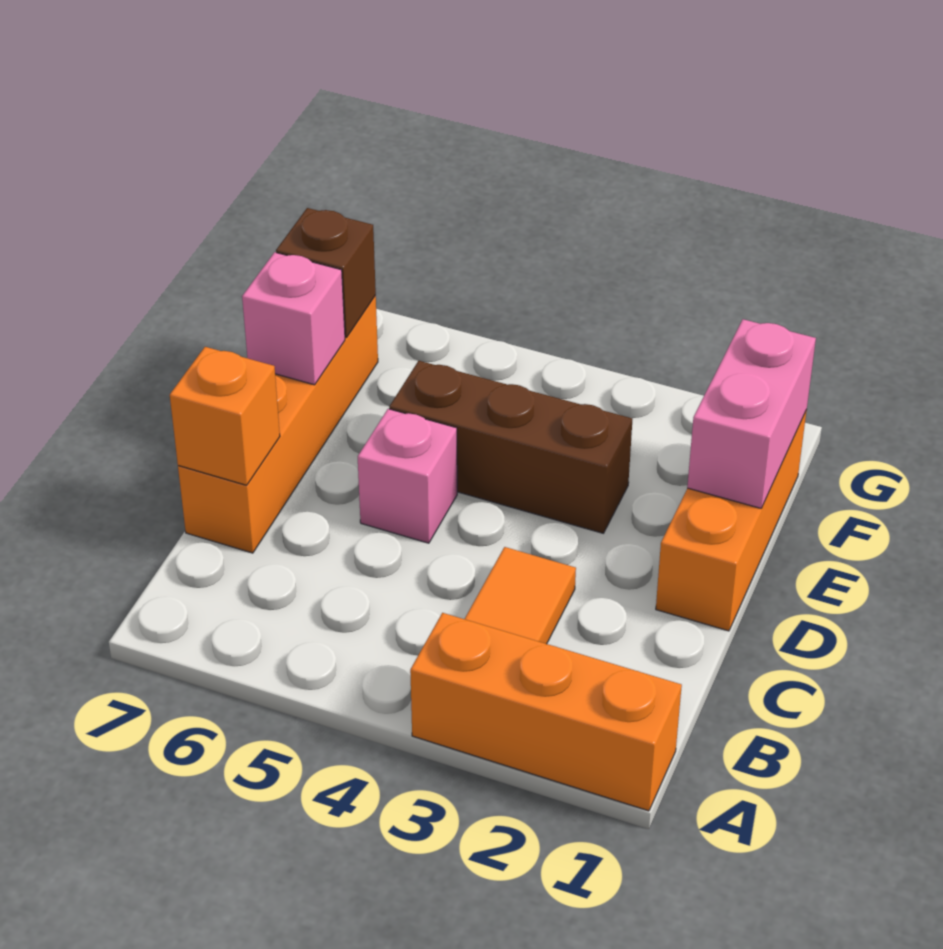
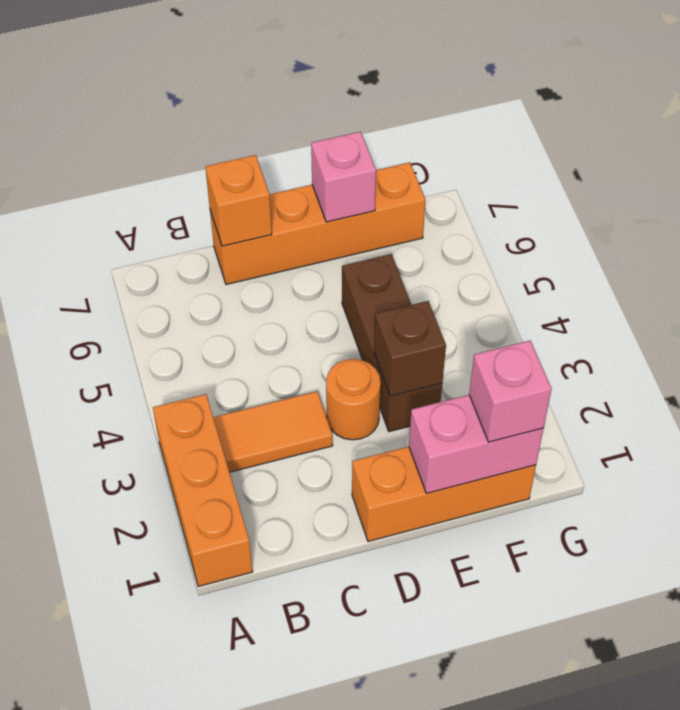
none -> orange round brick D3 level 1
pink brick D5 level 1 -> pink brick F1 level 3
brown brick F7 level 2 -> brown brick E3 level 2

